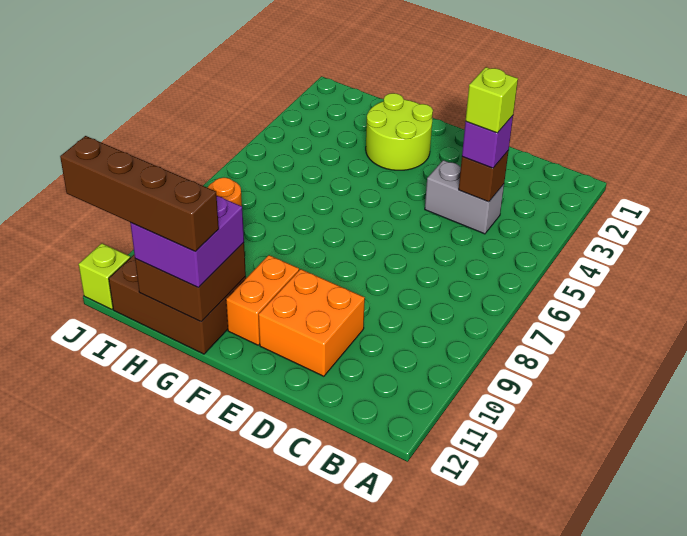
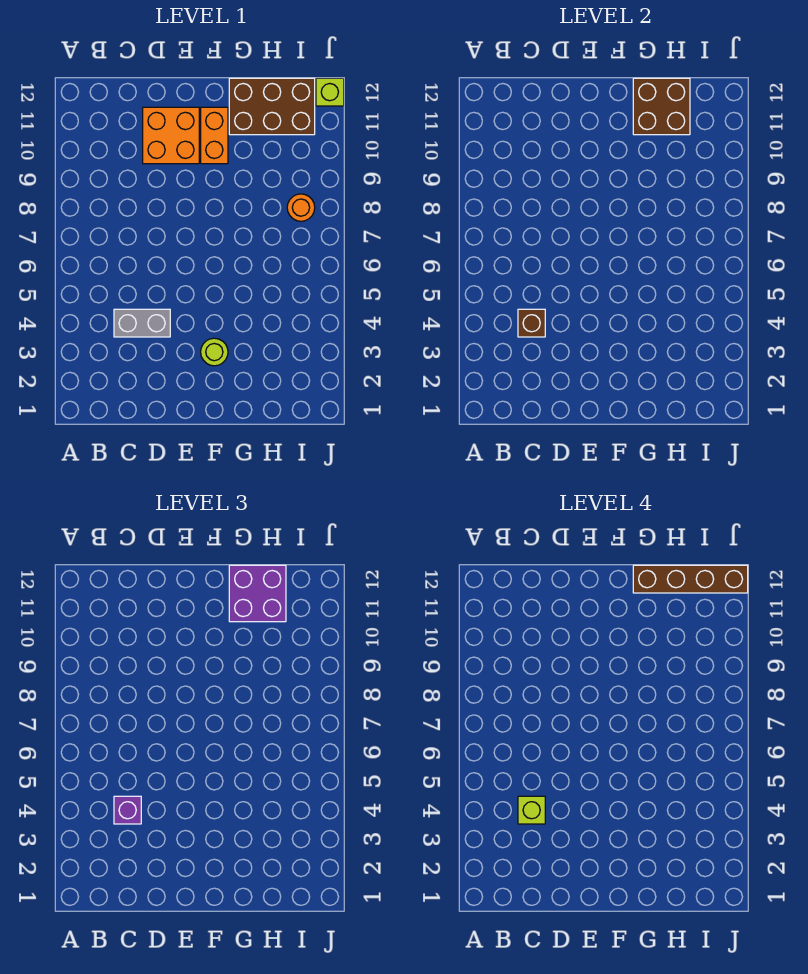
lime round brick F2:G3 level 1 -> lime round brick F3 level 1

